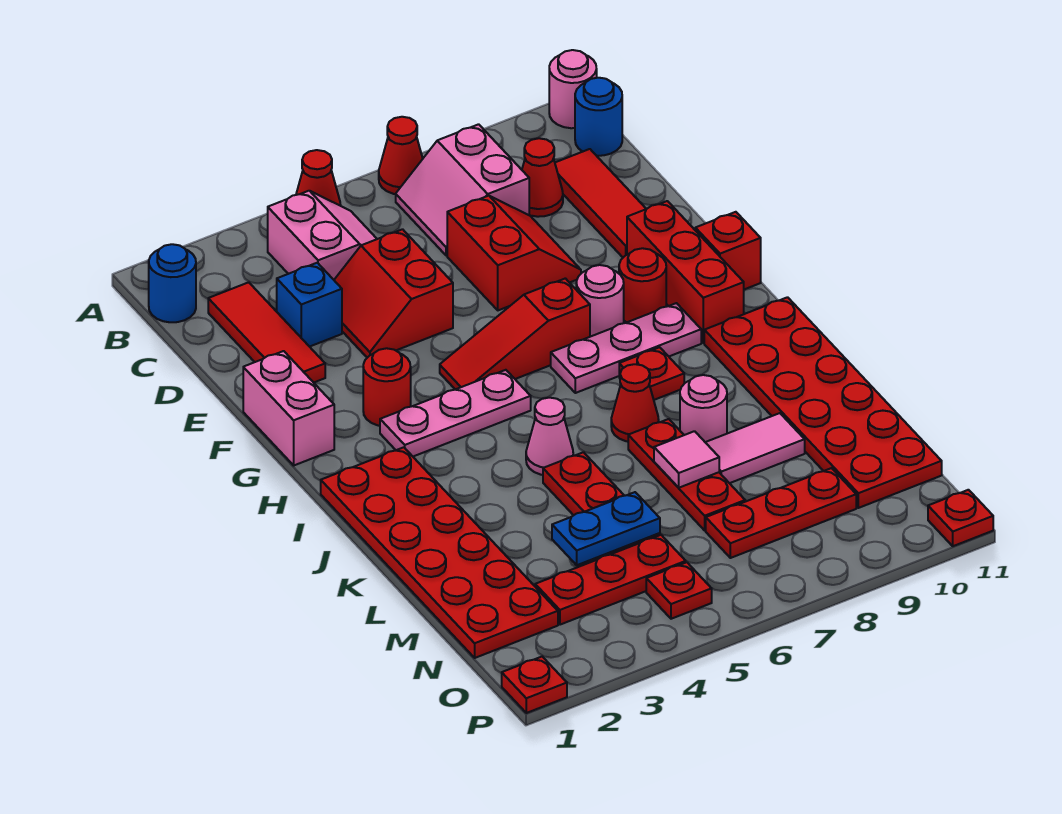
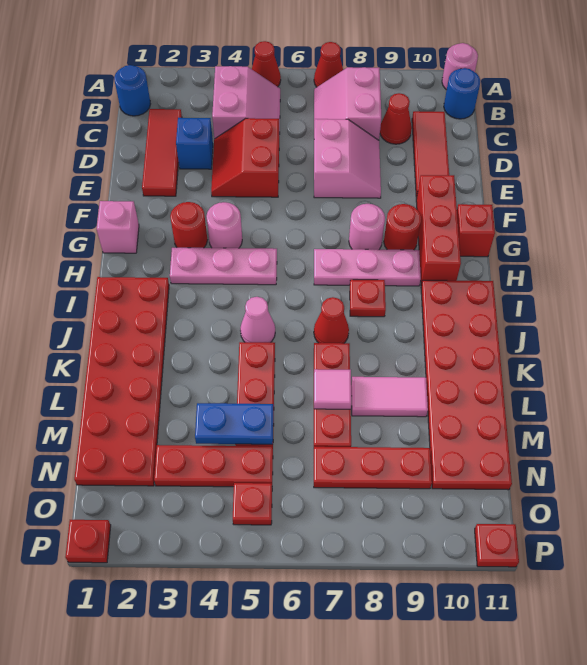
red slope D7:E8 level 1 top 7 -> pink slope D7:E8 level 1 top 7
pink brick F1:G1 level 1 -> pink brick G1 level 1
red slope G5:G7 level 1 top 7 -> none
pink round brick K8 level 1 -> pink round brick G4 level 1

